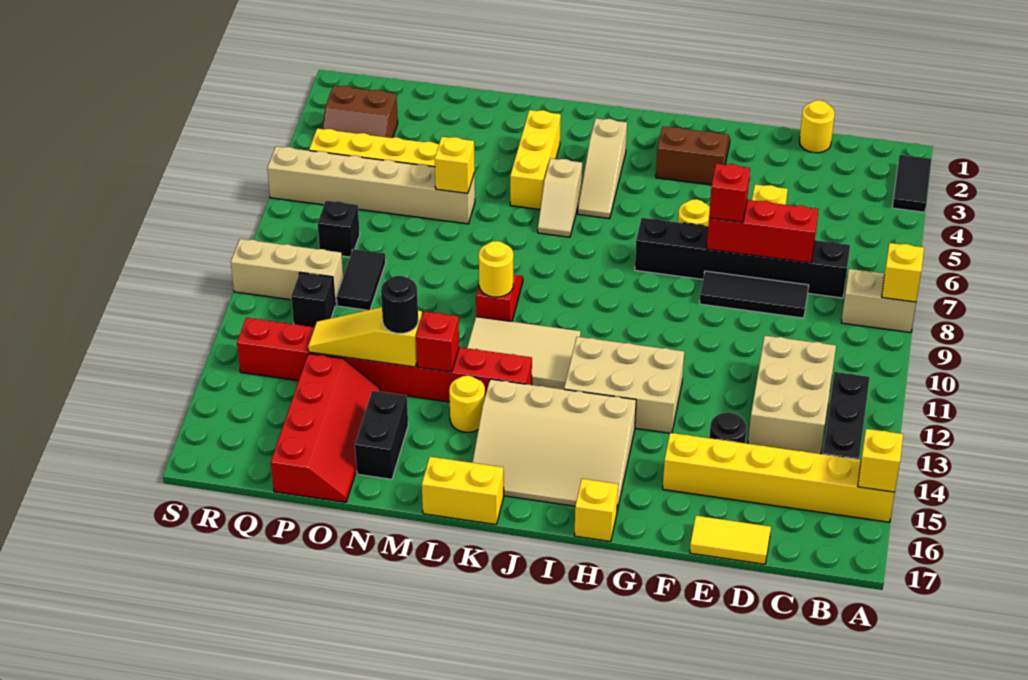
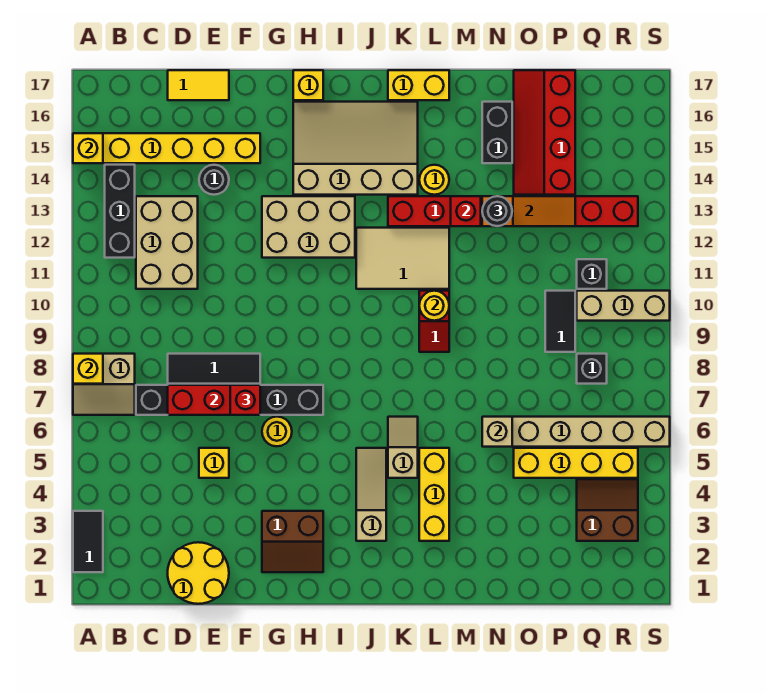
yellow round brick D1 level 1 -> yellow round brick D1:E2 level 1
yellow brick N6 level 2 -> tan brick N6 level 2
yellow slope N13:P13 level 2 top N -> orange slope N13:P13 level 2 top N

